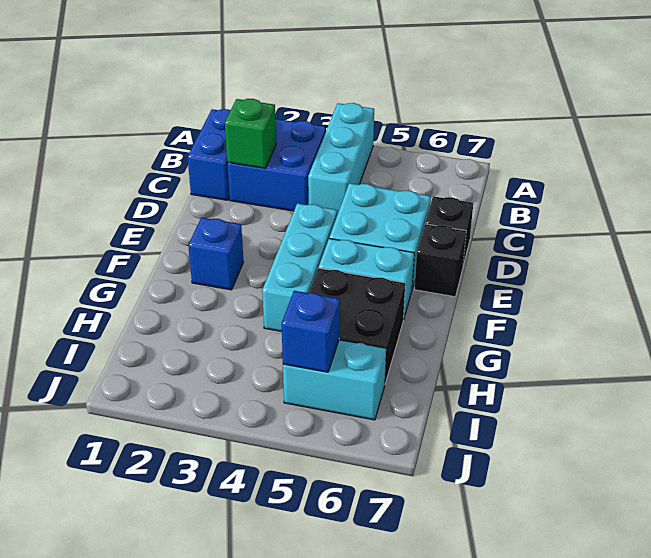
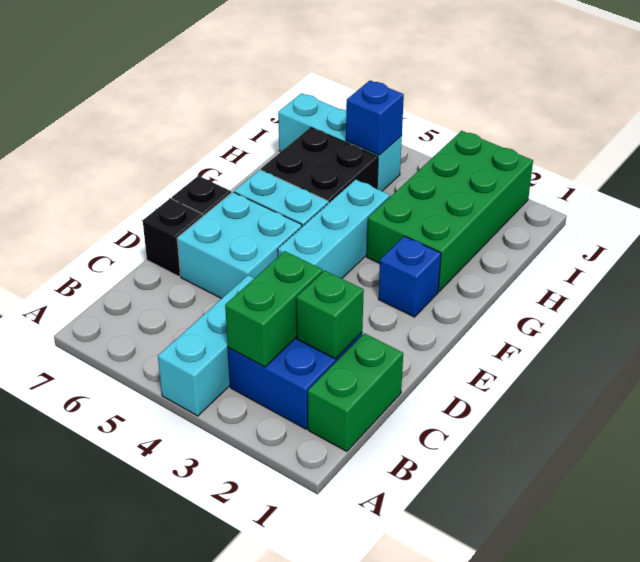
blue brick B1:C1 level 1 -> green brick B1:C1 level 1
none -> green brick B3:C3 level 2
none -> green brick G2:J3 level 1
cyan brick I5:I6 level 1 -> cyan brick I5:I7 level 1

